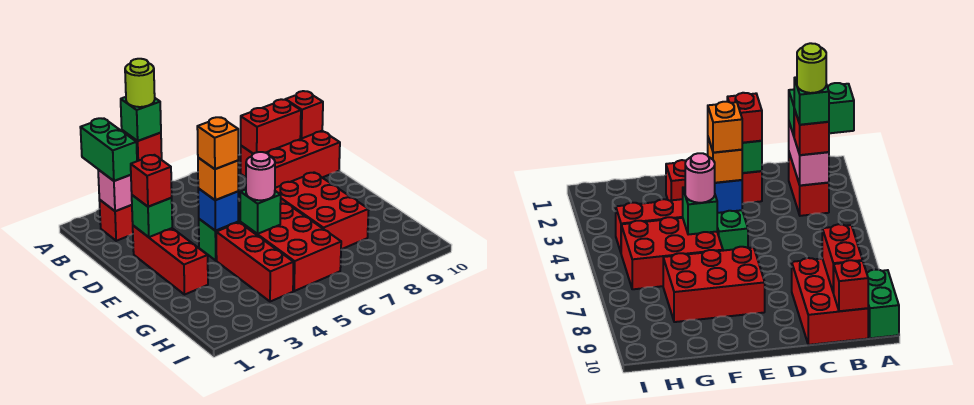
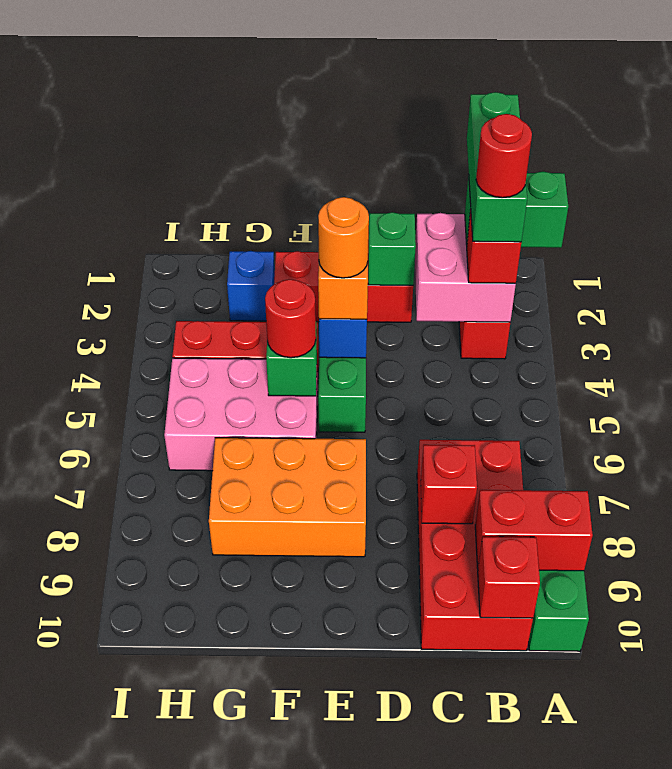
pink brick B2:B3 level 2 -> pink brick B2:C3 level 2
green brick B3 level 4 -> green brick B1:B3 level 4
lime round brick B3 level 5 -> red round brick B3 level 5
red brick B8:C10 level 1 -> red brick B7:C10 level 1
red brick B8:B9 level 2 -> red brick A9:B9 level 2
red brick D2 level 3 -> red brick C8 level 2
orange brick E4 level 4 -> orange round brick E4 level 4
red brick E7:G8 level 1 -> orange brick E7:G8 level 1
red brick F5:H6 level 1 -> pink brick F5:H6 level 1
pink round brick F5 level 3 -> red round brick F5 level 3
none -> blue brick G2 level 1

